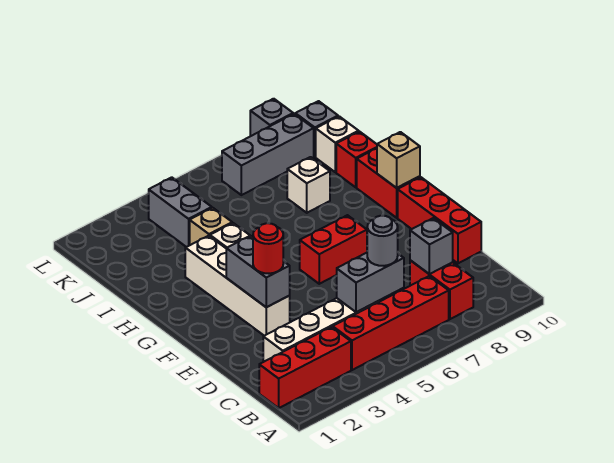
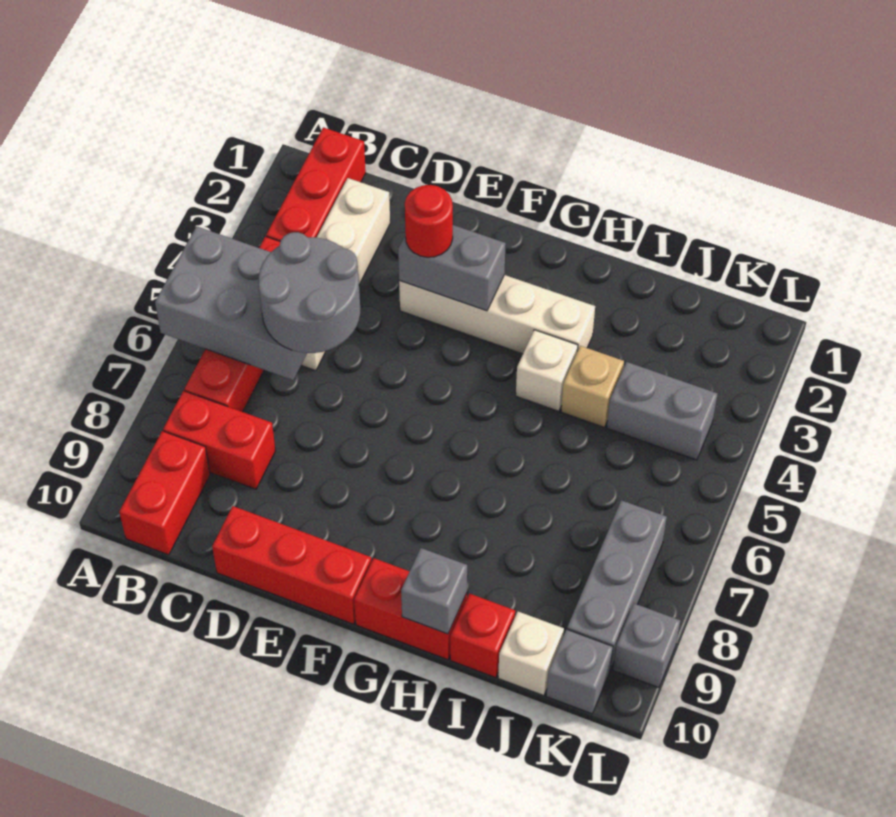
grey brick C5:C6 level 2 -> grey brick A5:C6 level 2
grey round brick C6 level 3 -> grey round brick C5:D6 level 3
grey brick C8 level 2 -> grey brick H10 level 2
red brick F6:F7 level 1 -> red brick B9:B10 level 1
tan brick G10 level 2 -> none
white brick I8 level 1 -> none

